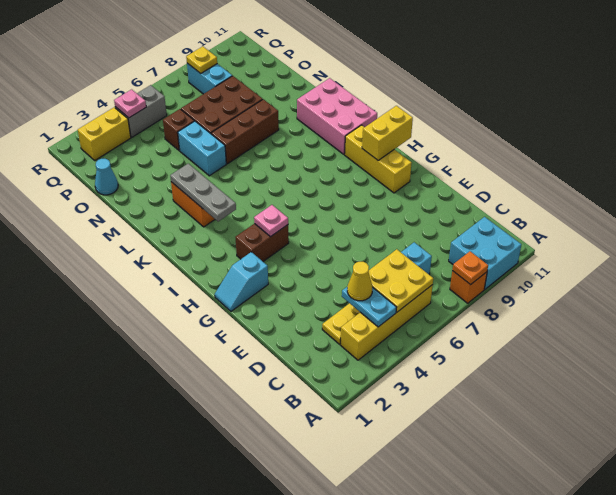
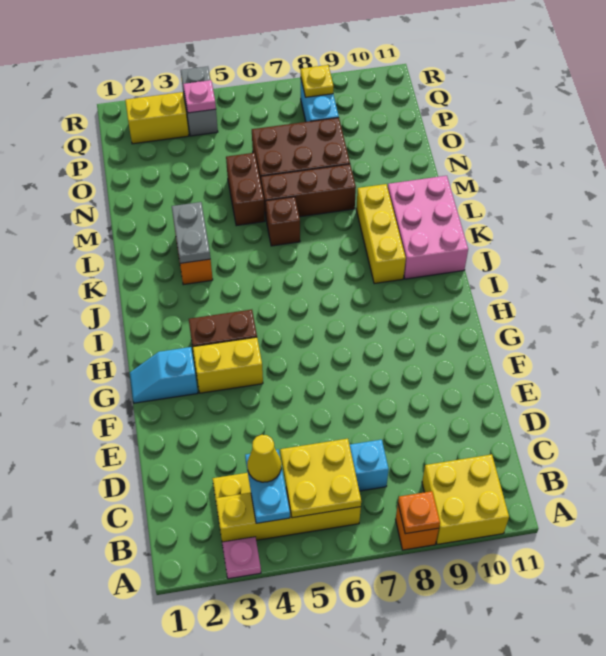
cyan brick A9:B10 level 1 -> yellow brick A9:B10 level 1
yellow brick G10:I10 level 1 -> yellow brick J9:L9 level 1
pink plate H4 level 2 -> pink plate A3 level 1
yellow brick H10:H11 level 2 -> yellow brick G3:G4 level 1
grey plate J3:L3 level 2 -> grey plate K3:L3 level 2
cyan brick M5:N5 level 1 -> brown brick M5:N5 level 1
cyan cone O1 level 1 -> none
brown brick O5 level 1 -> brown brick L6 level 1
grey brick Q4:Q5 level 1 -> grey brick Q4:R4 level 1

